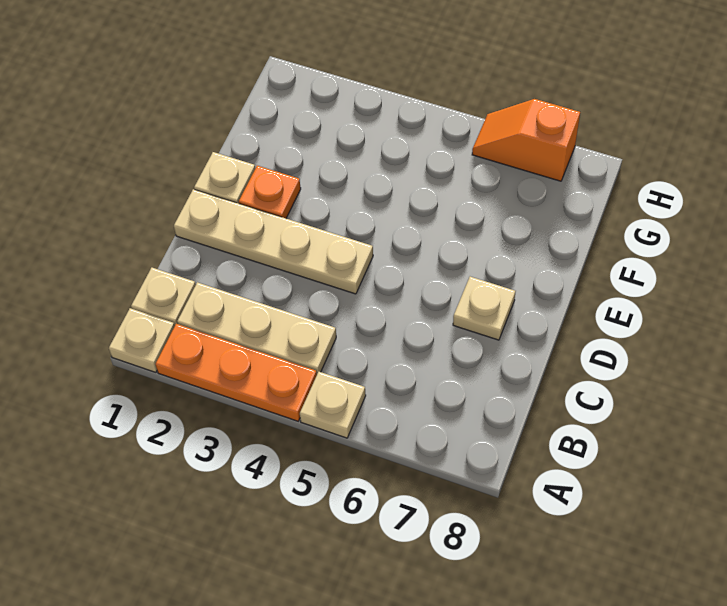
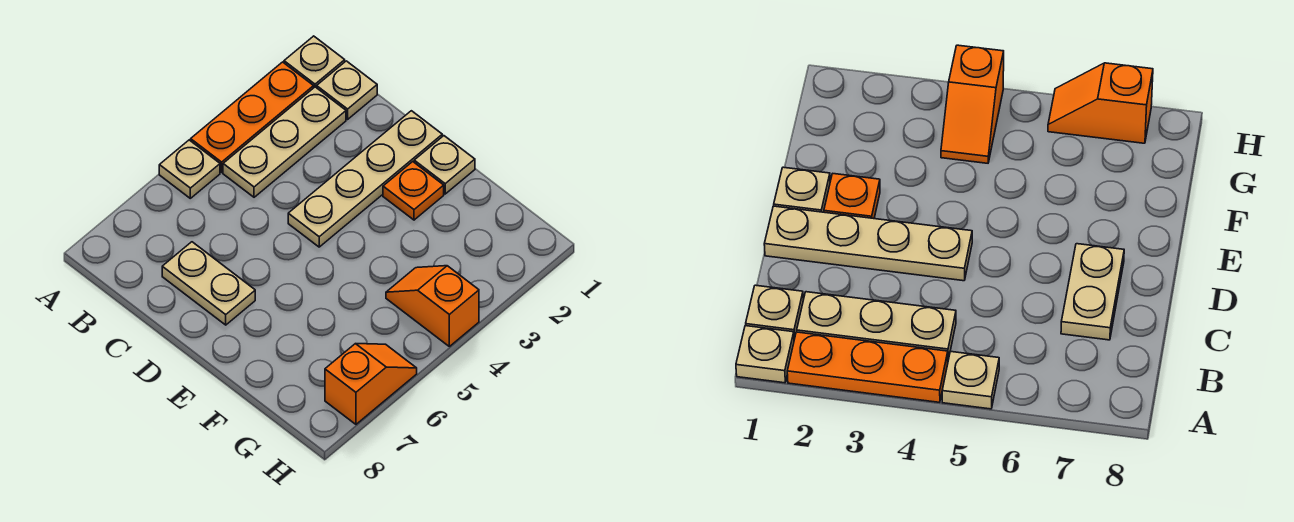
tan plate D7 level 1 -> tan plate C7:D7 level 1
none -> orange slope G4:H4 level 1 top H

